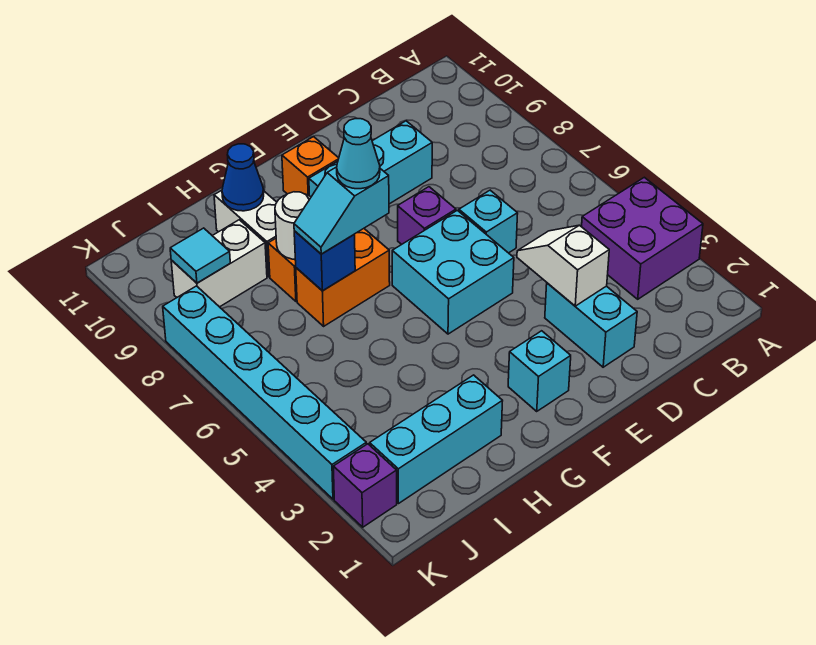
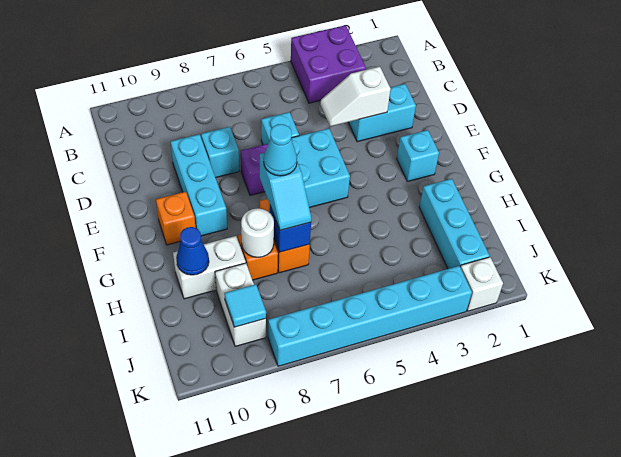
none -> cyan brick D8 level 1
purple brick K2 level 1 -> white brick K2 level 1

